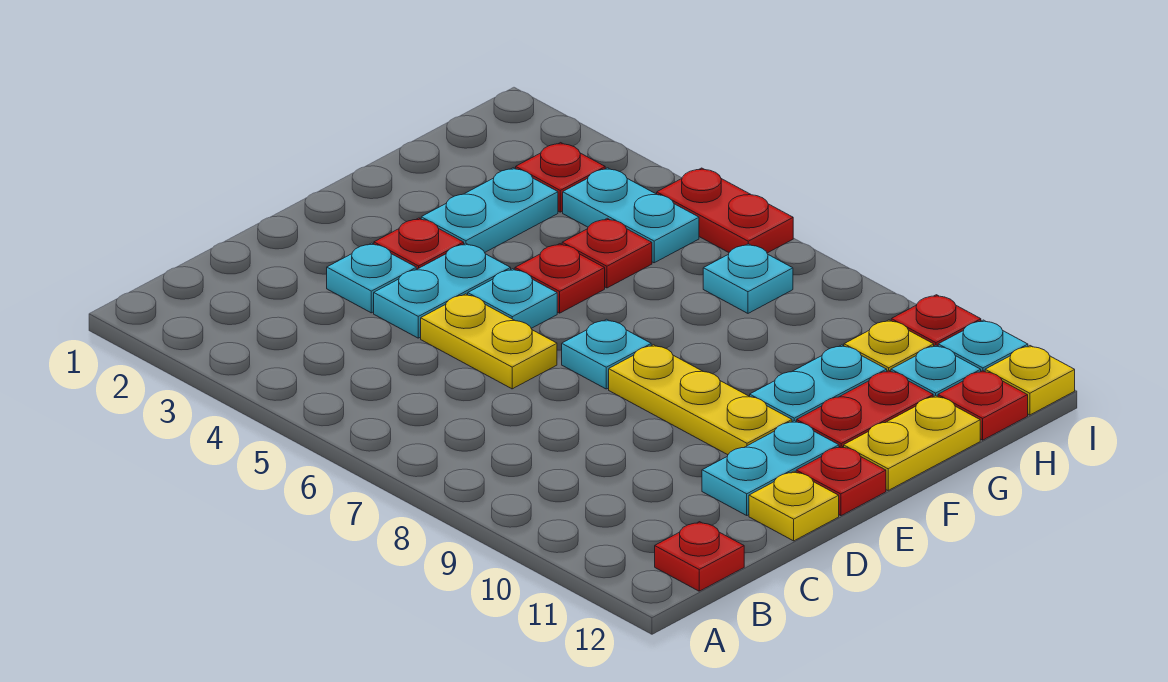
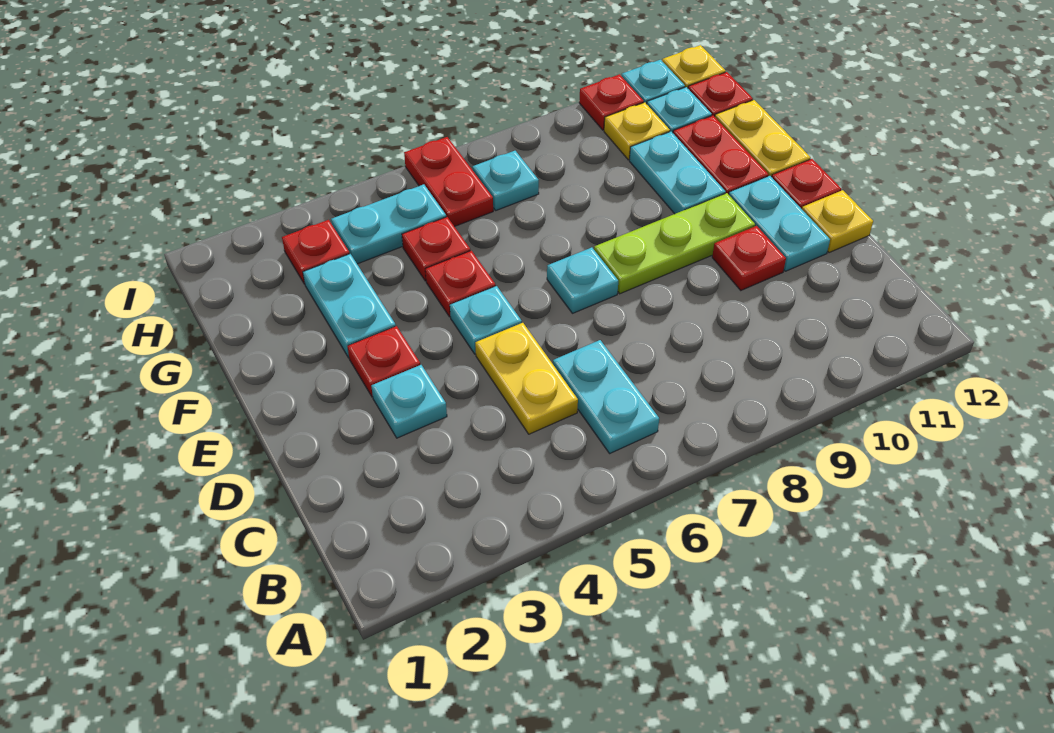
red plate B12 level 1 -> red plate D10 level 1
cyan plate D4:E4 level 1 -> cyan plate B6:C6 level 1
yellow plate D5:D6 level 1 -> yellow plate C5:D5 level 1
yellow plate E8:E10 level 1 -> lime plate E8:E10 level 1
red plate I5:I6 level 1 -> red plate H6:I6 level 1

